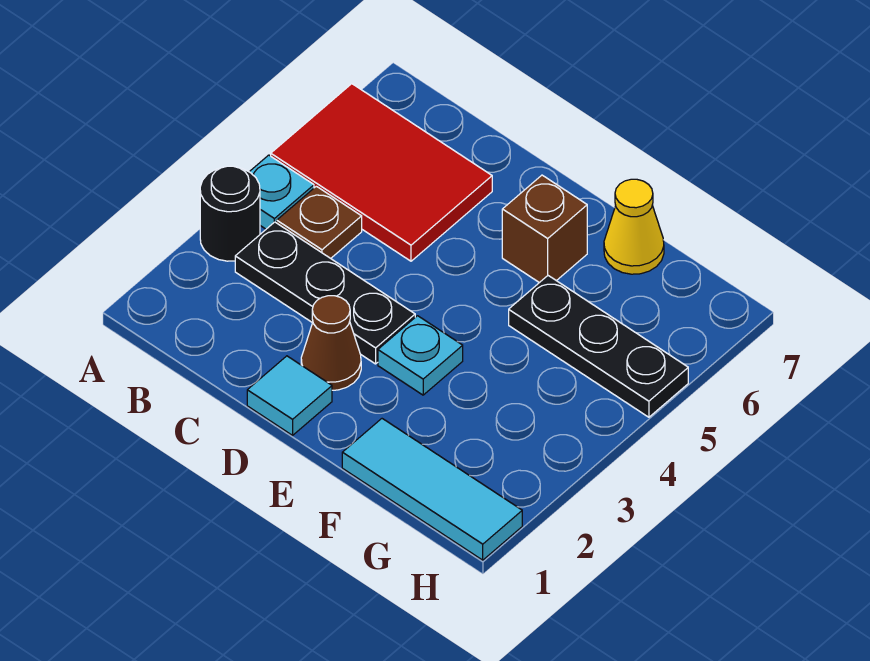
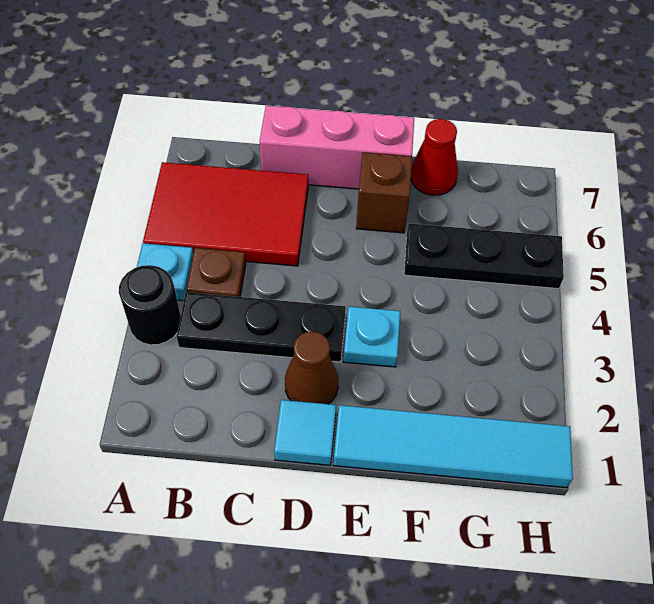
none -> pink brick C7:E7 level 1
cyan tile F1:H1 level 1 -> cyan tile E1:H1 level 1
yellow cone F7 level 1 -> red cone F7 level 1

